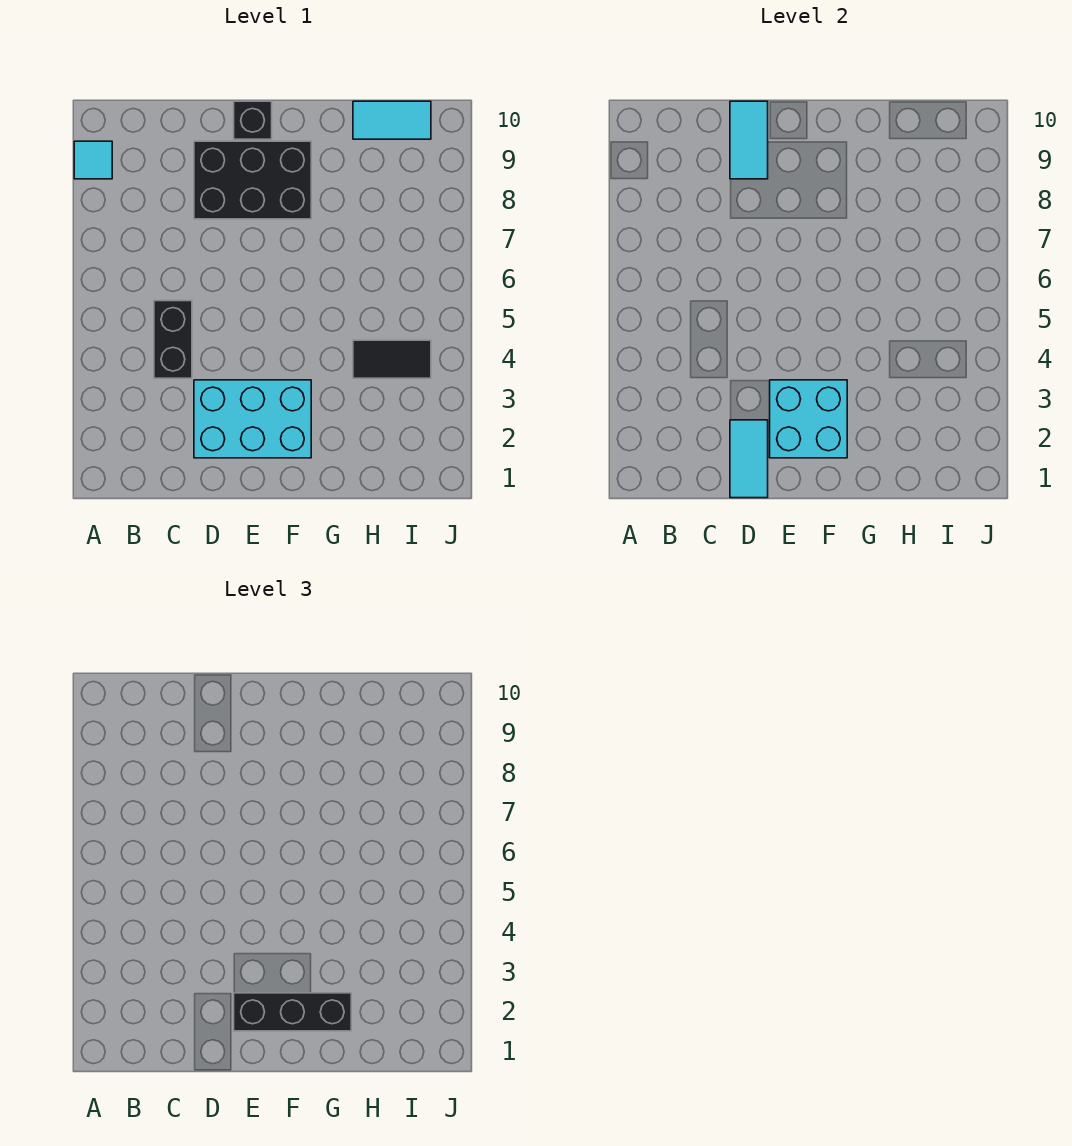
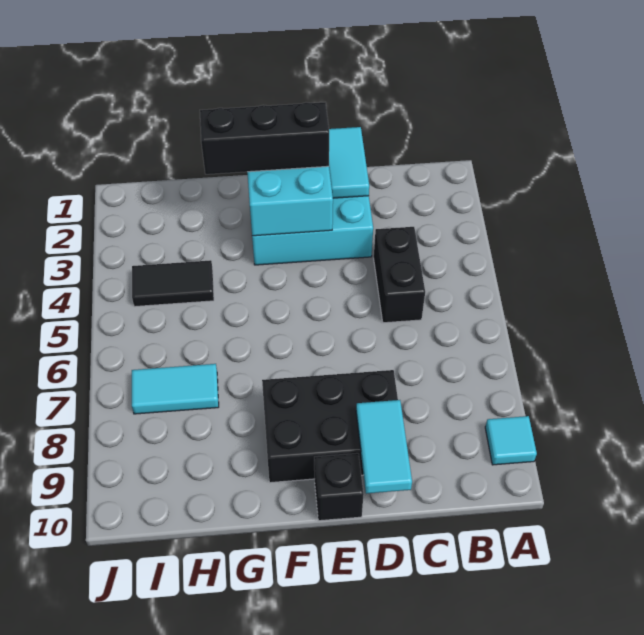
cyan tile H10:I10 level 1 -> cyan tile H7:I7 level 1

